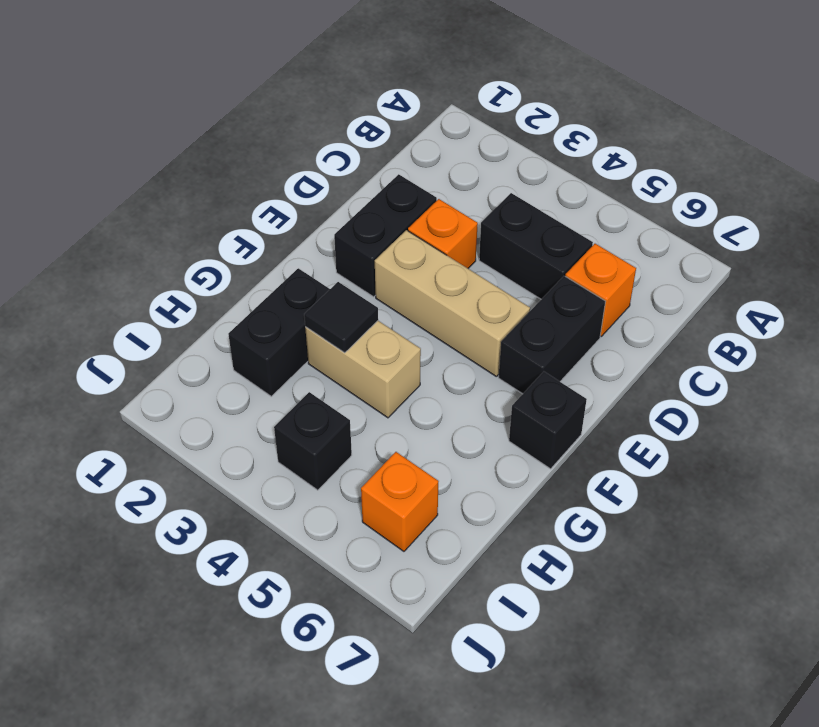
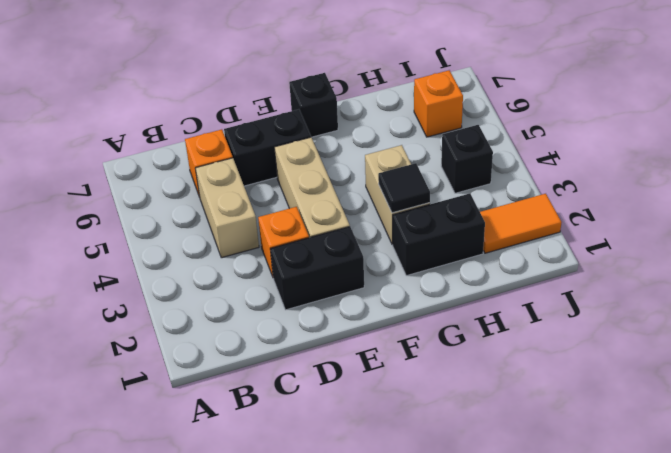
black brick C4:C5 level 1 -> tan brick C4:C5 level 1
none -> orange tile I2:J2 level 1

